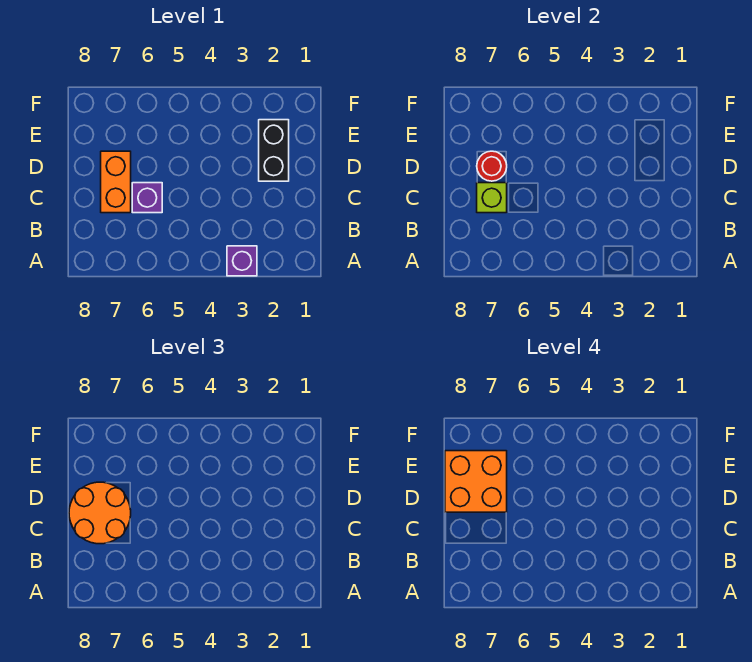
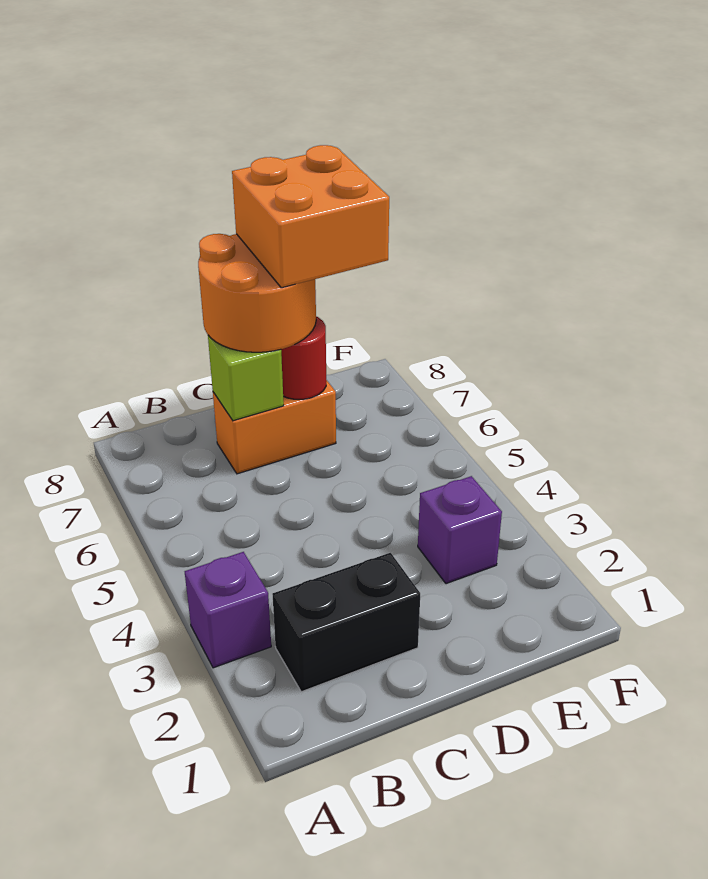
purple brick C6 level 1 -> purple brick E3 level 1
black brick D2:E2 level 1 -> black brick B2:C2 level 1

